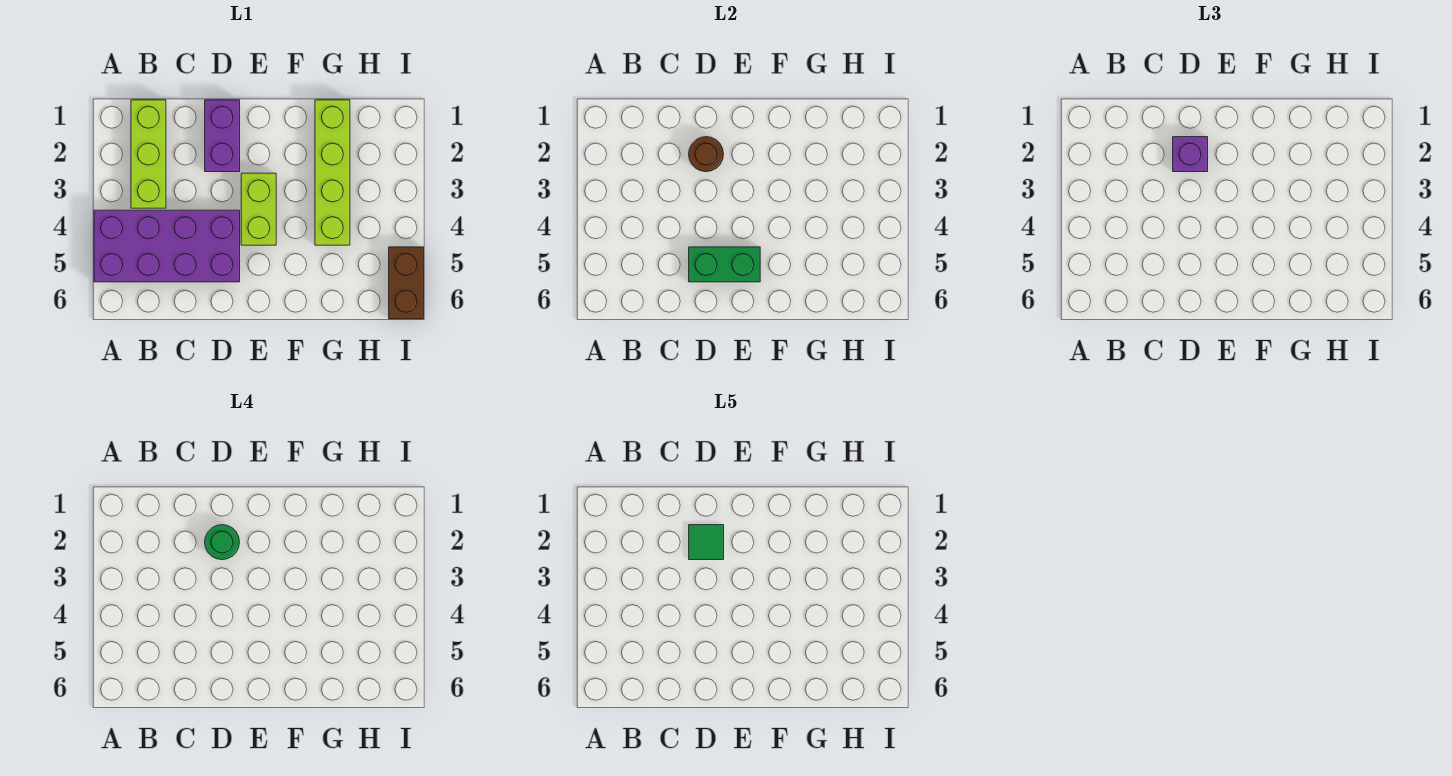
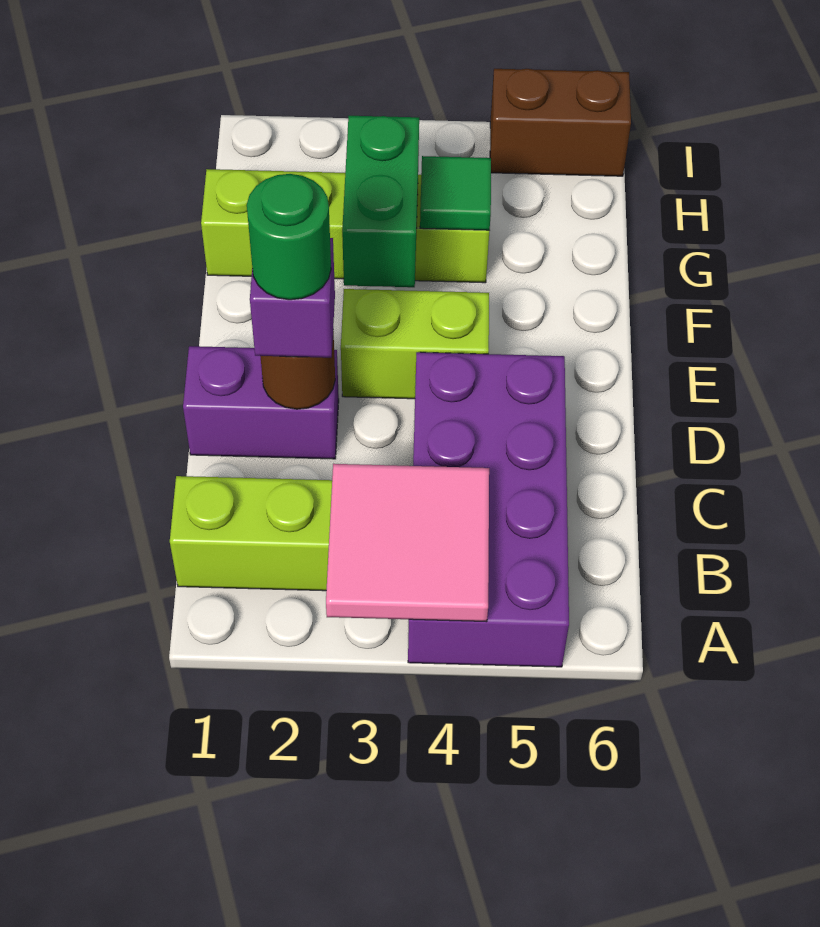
none -> pink tile A3:B4 level 2
green tile D2 level 5 -> green tile G4 level 2
green brick D5:E5 level 2 -> green brick F3:G3 level 2

